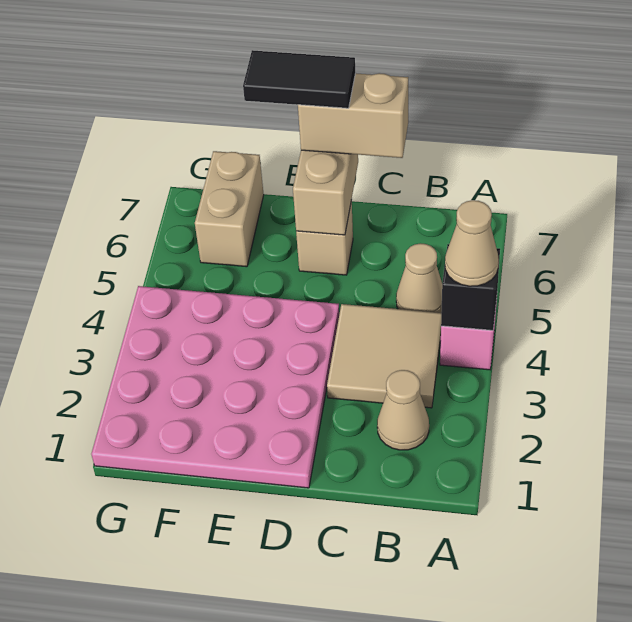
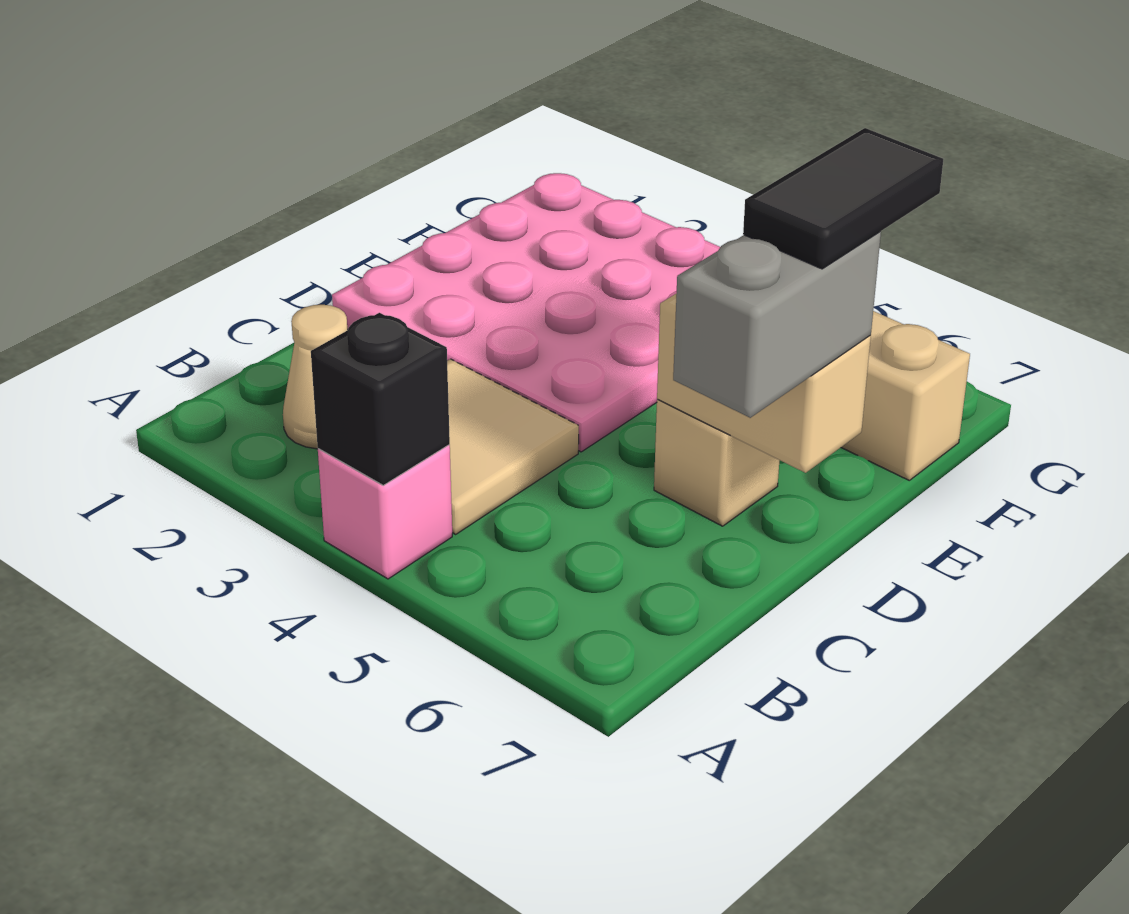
tan cone A4 level 3 -> none
tan cone B5 level 1 -> none
tan brick C7:D7 level 3 -> grey brick C7:D7 level 3

